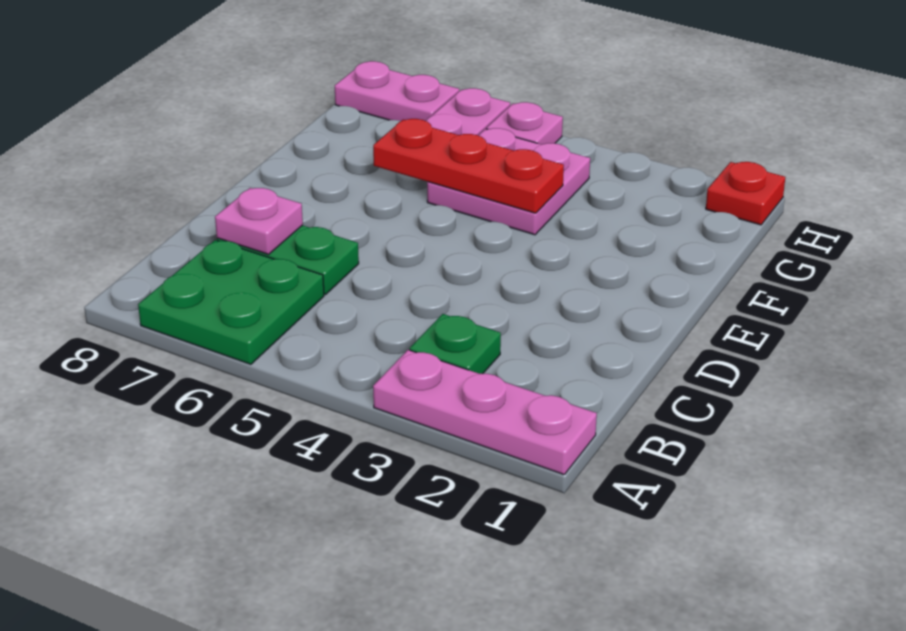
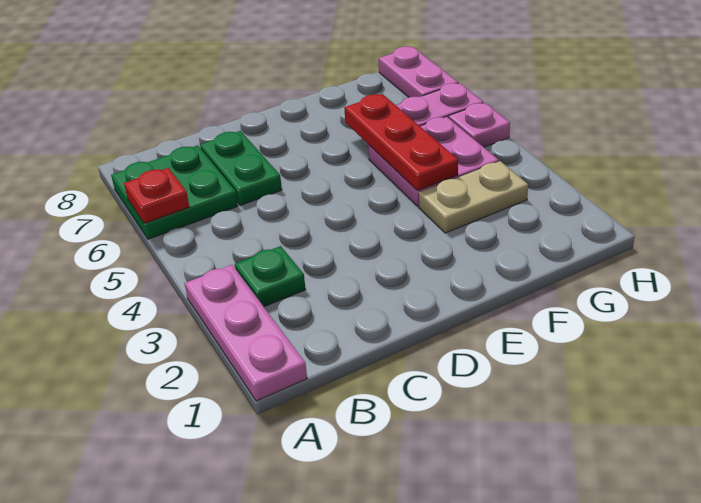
pink plate C7 level 2 -> none
none -> tan plate F3:G3 level 1
red plate H1 level 1 -> red plate A6 level 2

